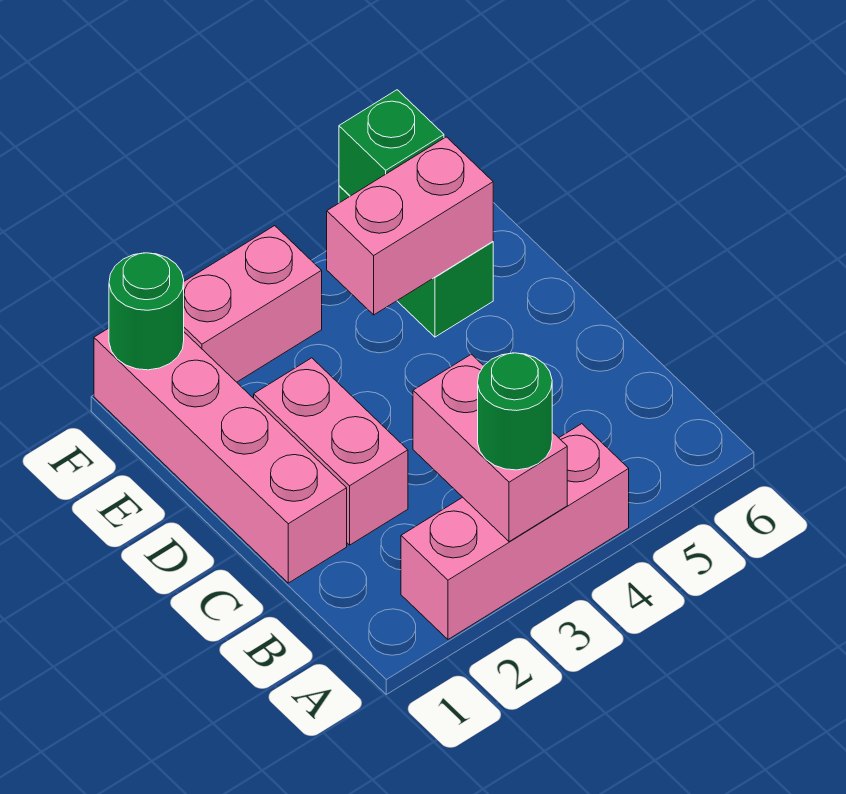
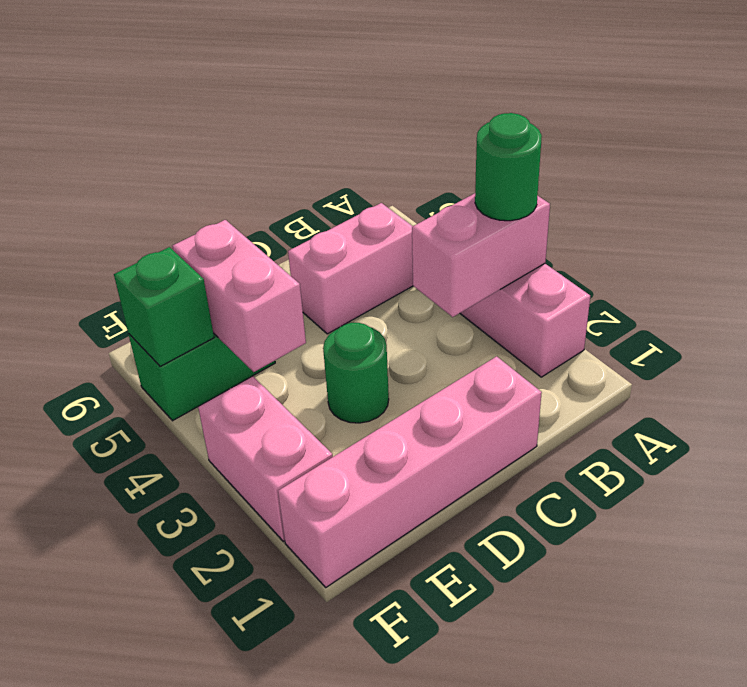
pink brick C2:D2 level 1 -> pink brick B5:C5 level 1
green round brick F1 level 2 -> green round brick D3 level 1

